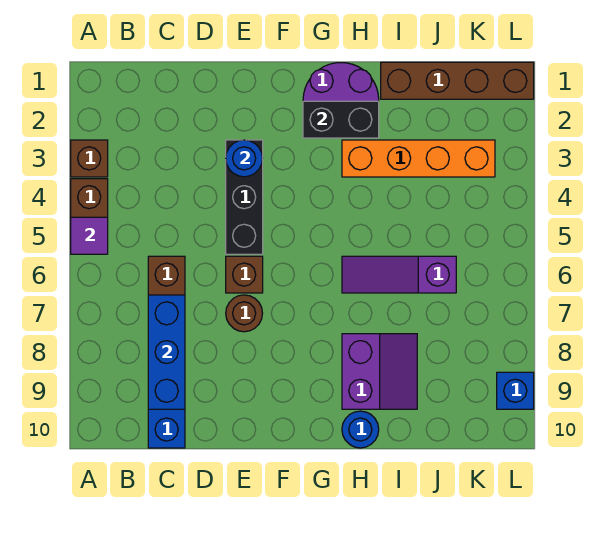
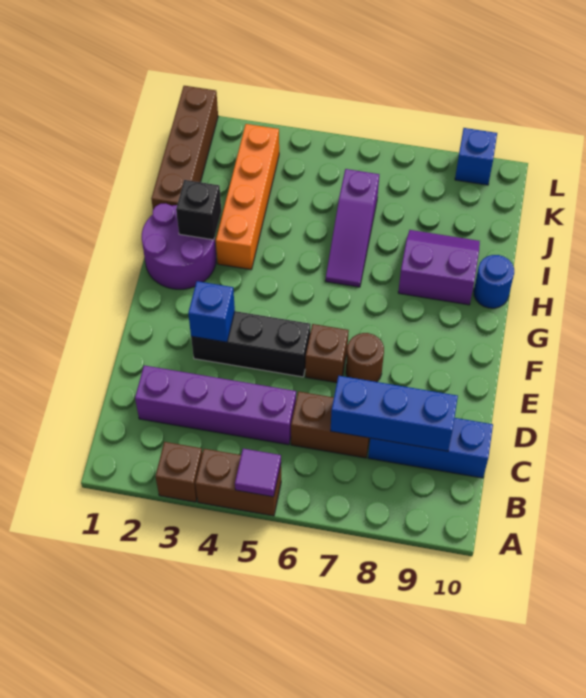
none -> purple brick C2:C5 level 1
blue round brick E3 level 2 -> blue brick E3 level 2
black brick G2:H2 level 2 -> black brick H2 level 2

